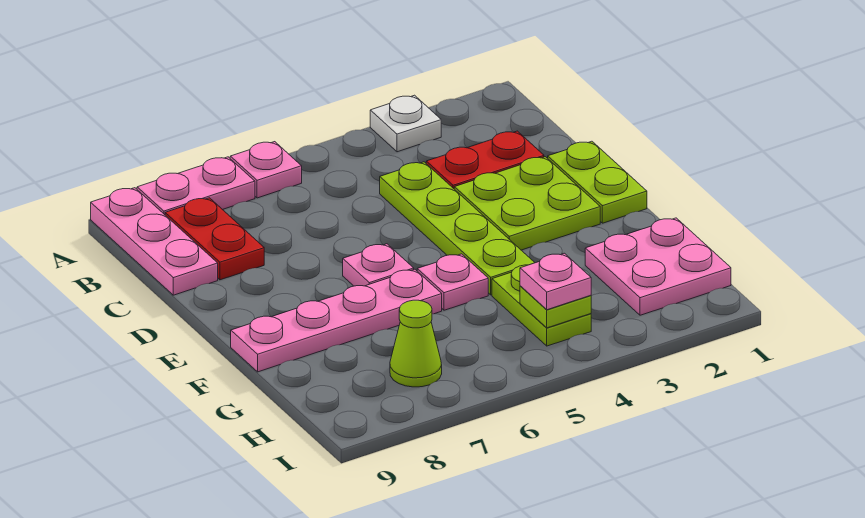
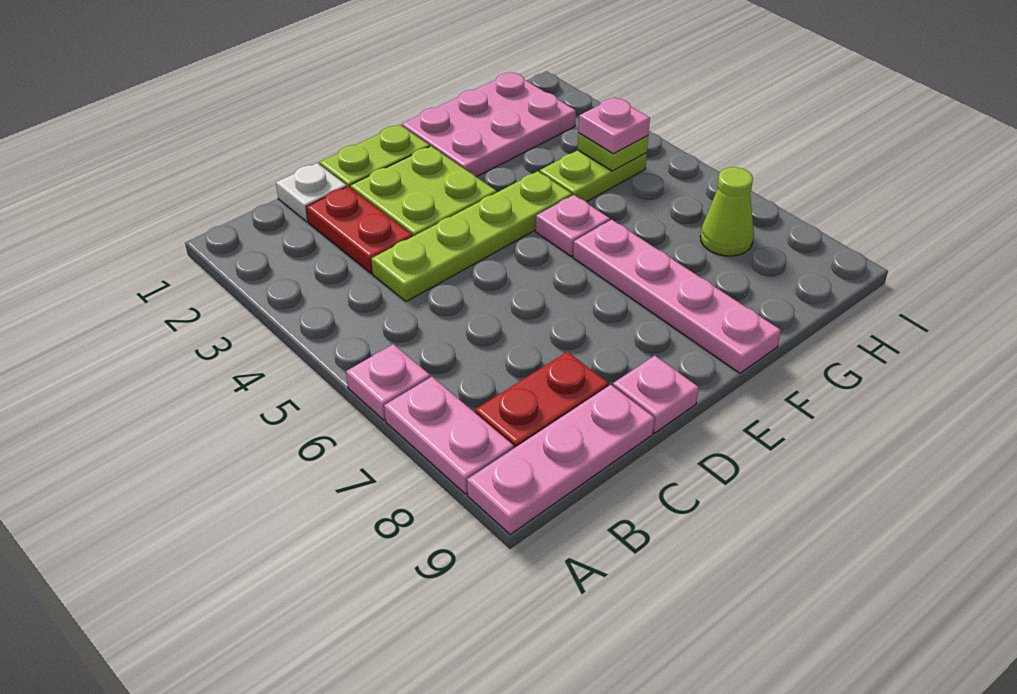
white plate A3 level 1 -> white plate C1 level 1
pink plate E6 level 1 -> pink plate D9 level 1
pink plate G1:H2 level 1 -> pink plate F1:H2 level 1

